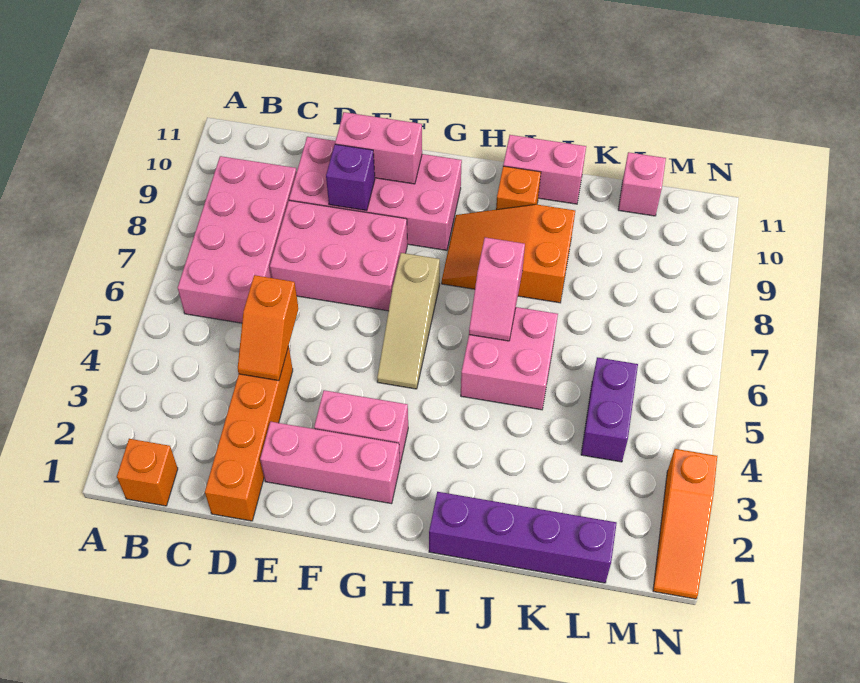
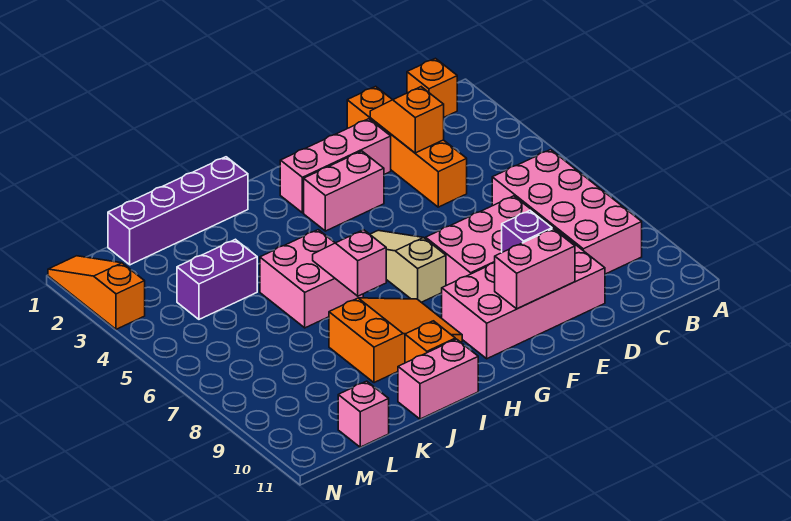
orange slope D4:D5 level 2 top 5 -> orange slope D2:D3 level 2 top 3
purple brick L4:L5 level 1 -> purple brick K4:L4 level 1

